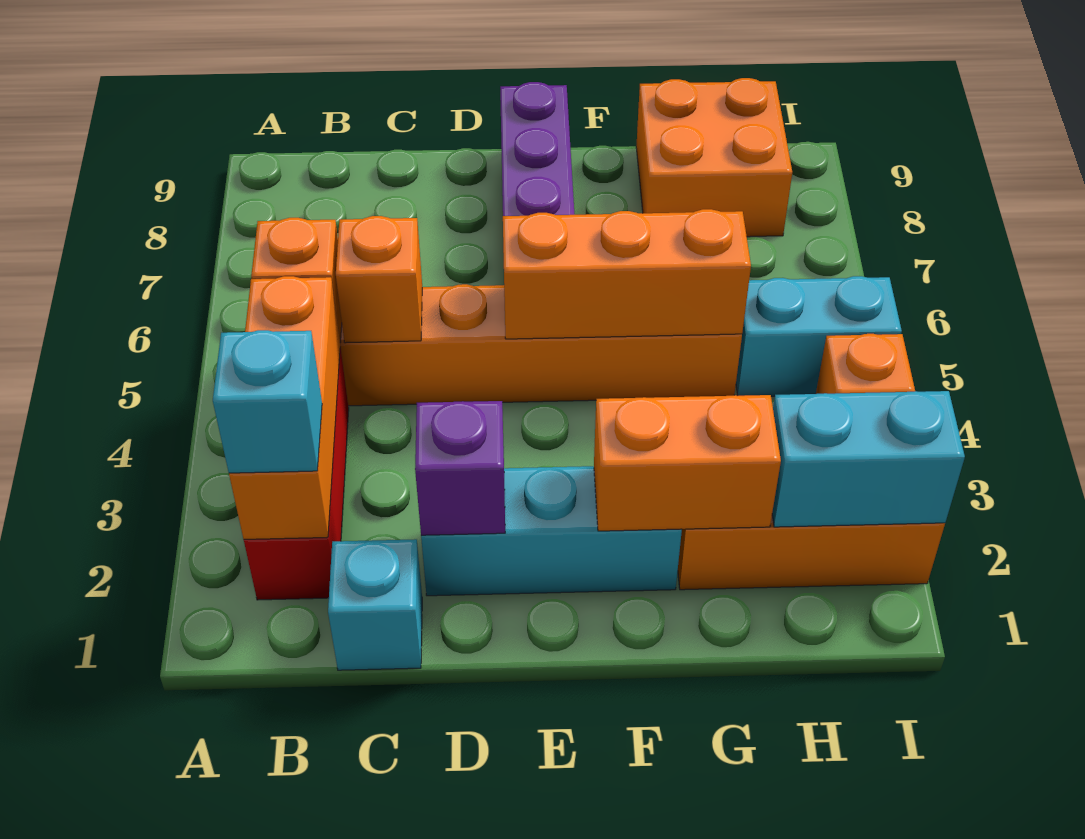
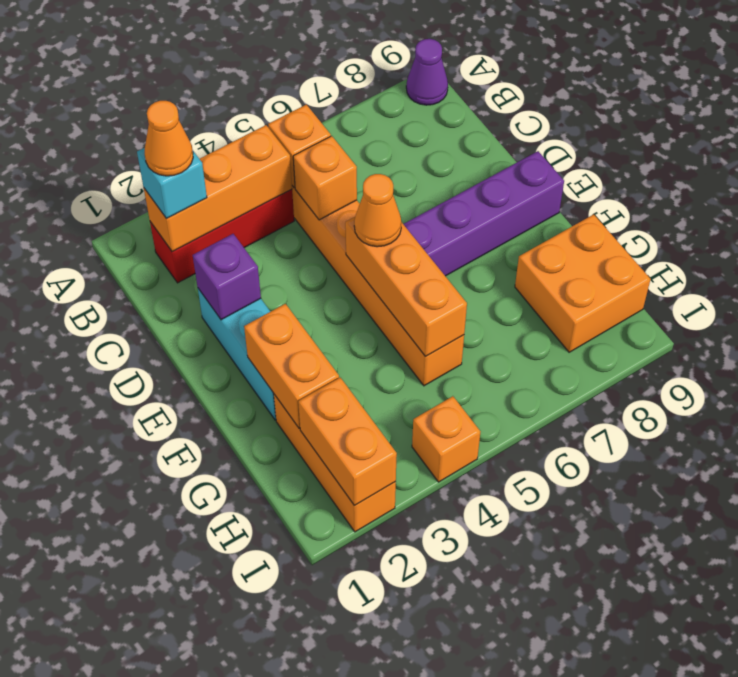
none -> purple cone A9 level 1
none -> orange cone B2 level 4
cyan brick C1 level 1 -> none
none -> orange cone E5 level 3
cyan brick H2:I2 level 2 -> orange brick H2:I2 level 2
cyan brick H5:I5 level 1 -> none

